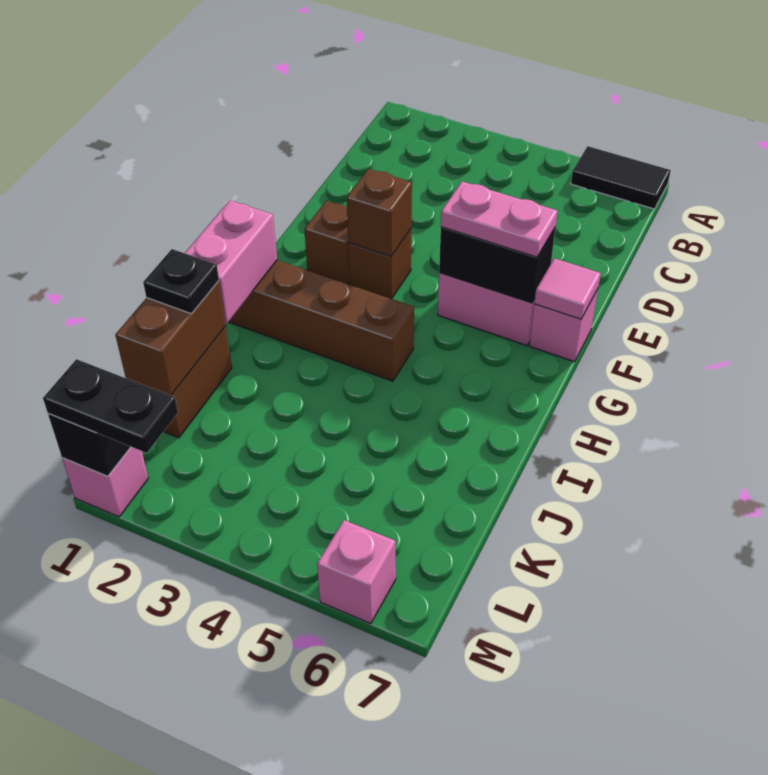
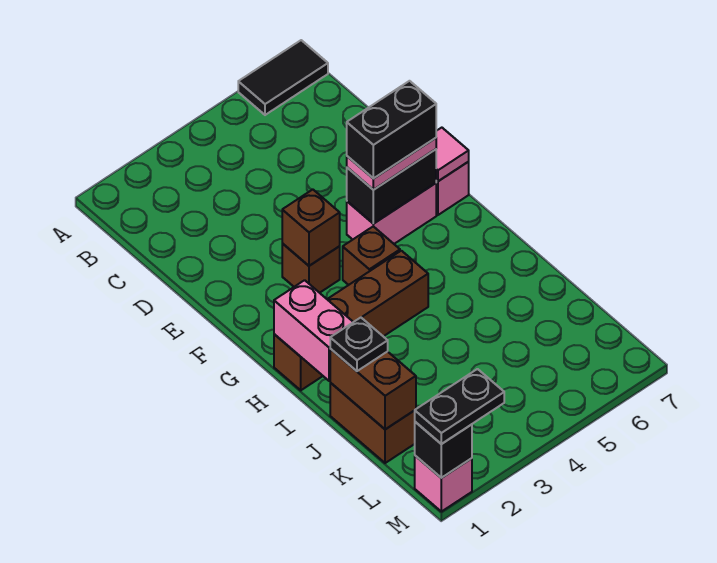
brown brick F2 level 1 -> brown brick G4 level 1
none -> black brick F5:F6 level 4
pink brick M6 level 1 -> none

